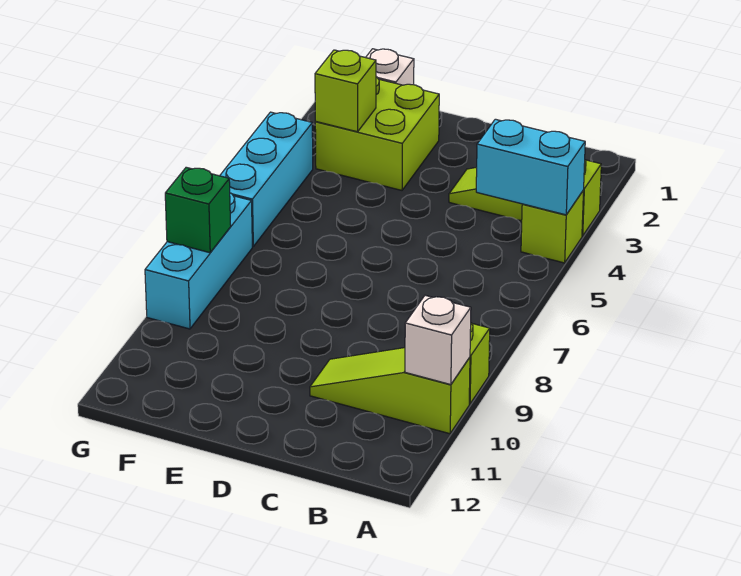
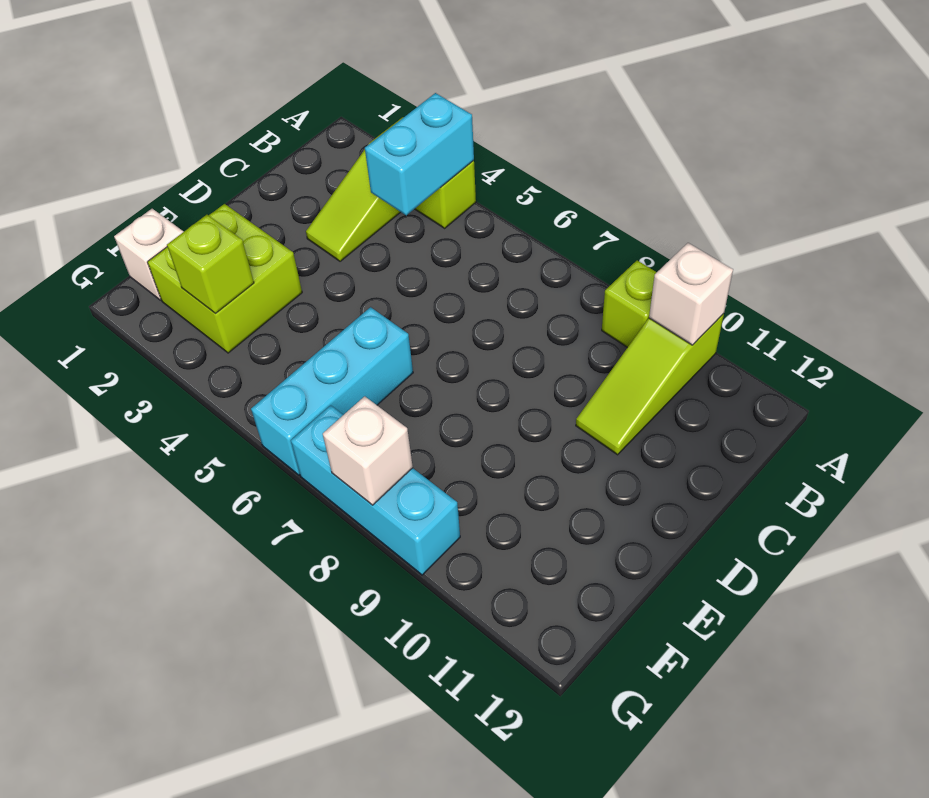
cyan brick G4:G6 level 1 -> cyan brick E6:G6 level 1
green brick G8 level 2 -> white brick G8 level 2

